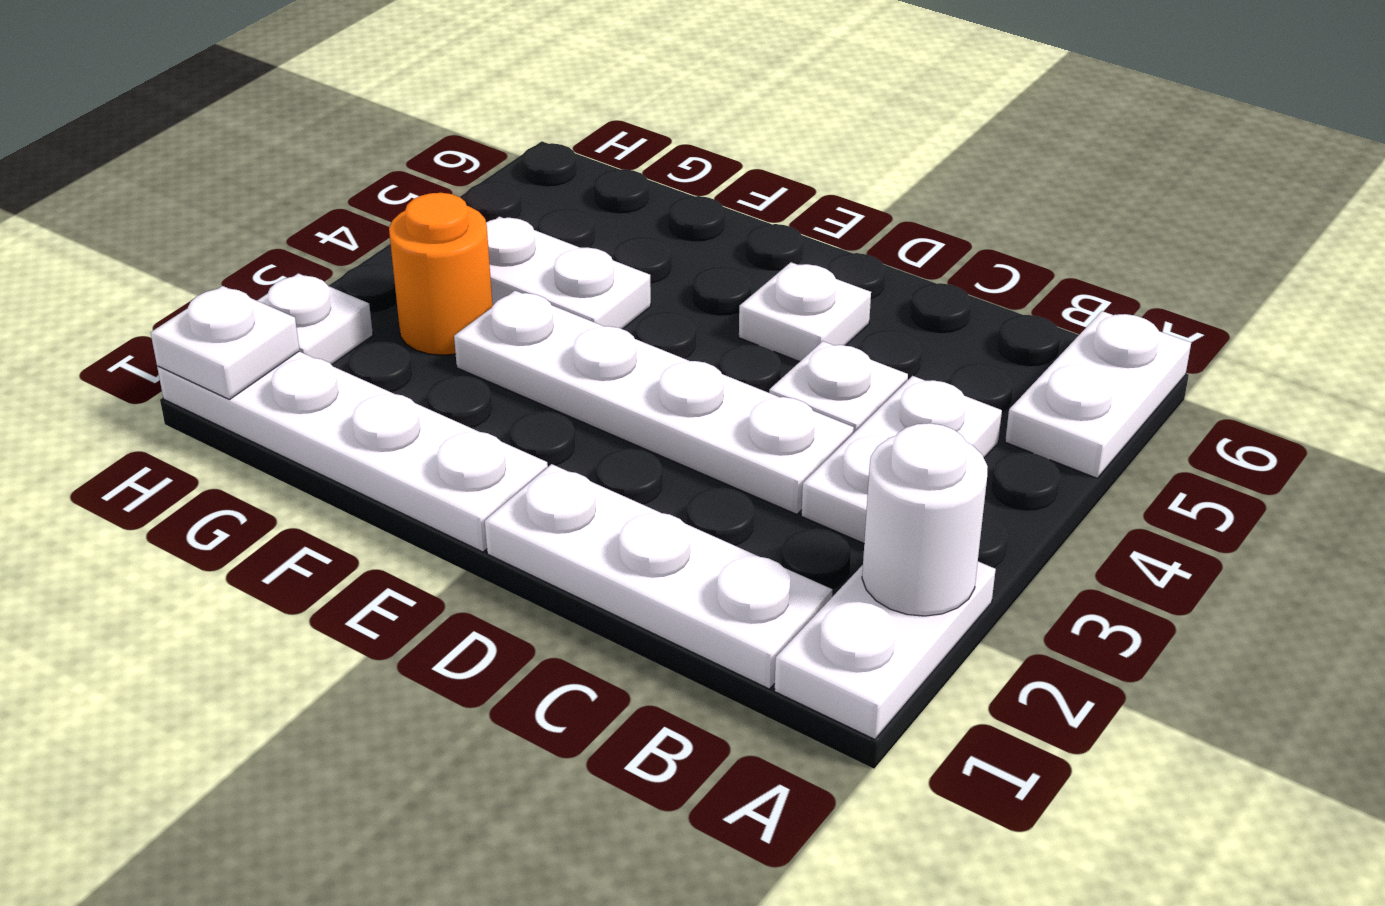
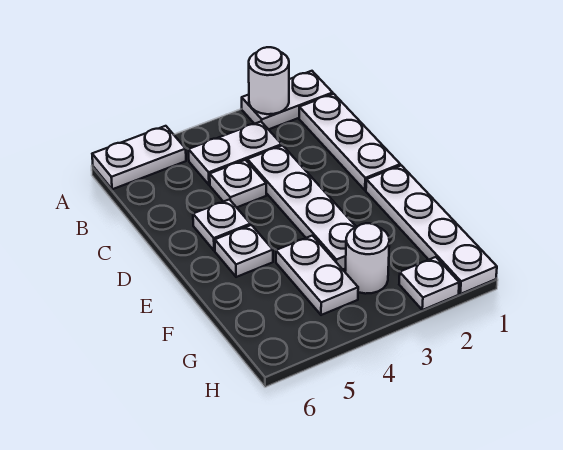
orange round brick G3 level 1 -> white round brick G3 level 1
white plate H1 level 2 -> white plate E5 level 1

